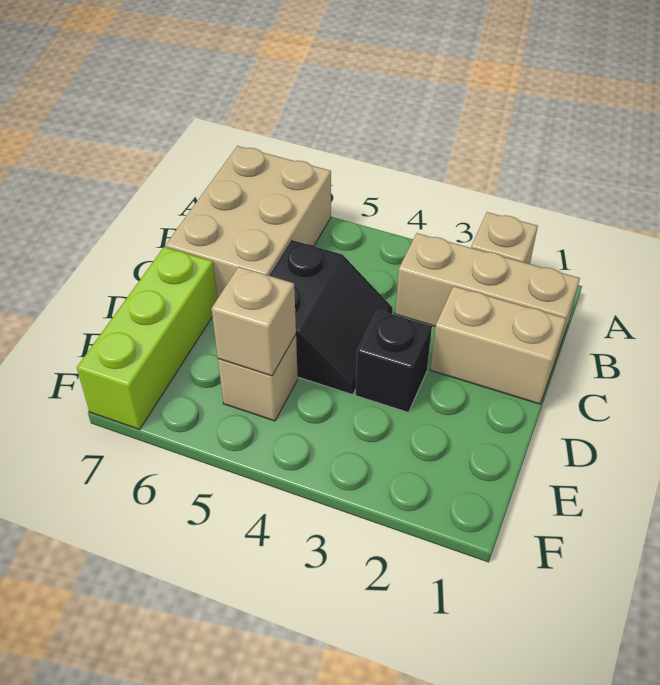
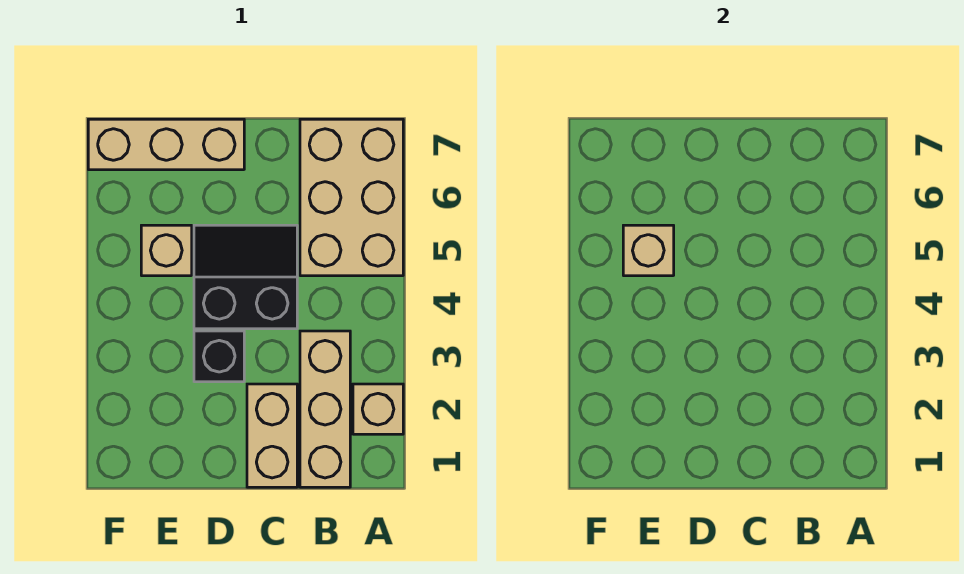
tan brick A6:C7 level 1 -> tan brick A5:B7 level 1
black slope C4:D5 level 1 top 5 -> black slope C4:D5 level 1 top 4
lime brick D7:F7 level 1 -> tan brick D7:F7 level 1

